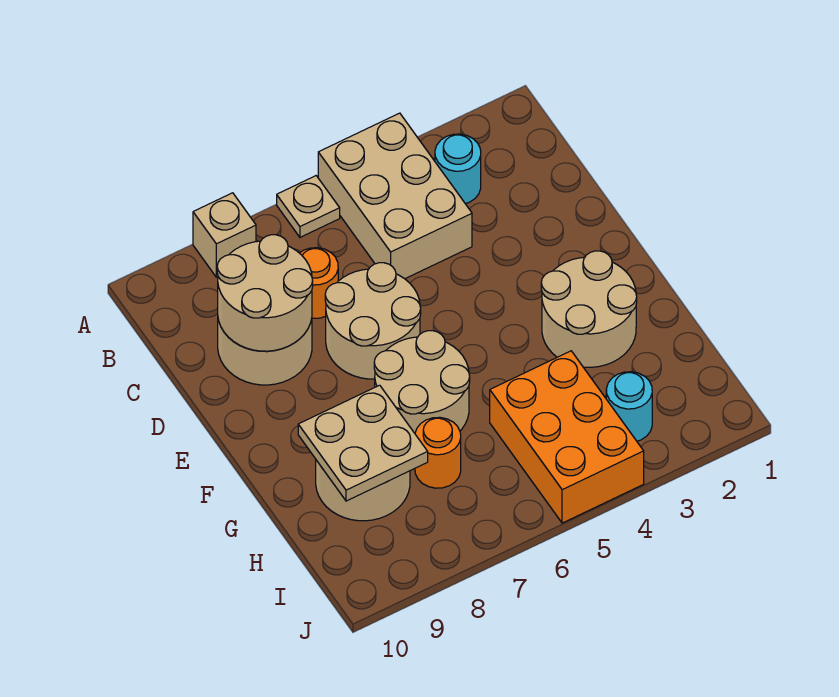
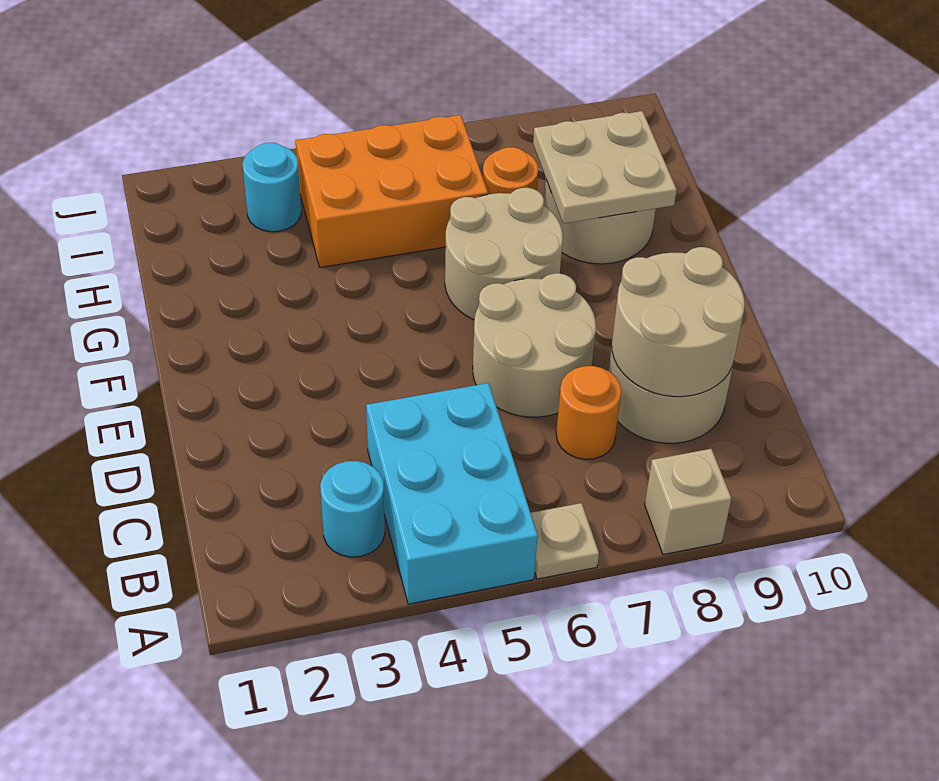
tan brick A4:C5 level 1 -> cyan brick A4:C5 level 1
tan round brick F2:G3 level 1 -> none
orange brick H4:J5 level 1 -> orange brick H4:I6 level 1

